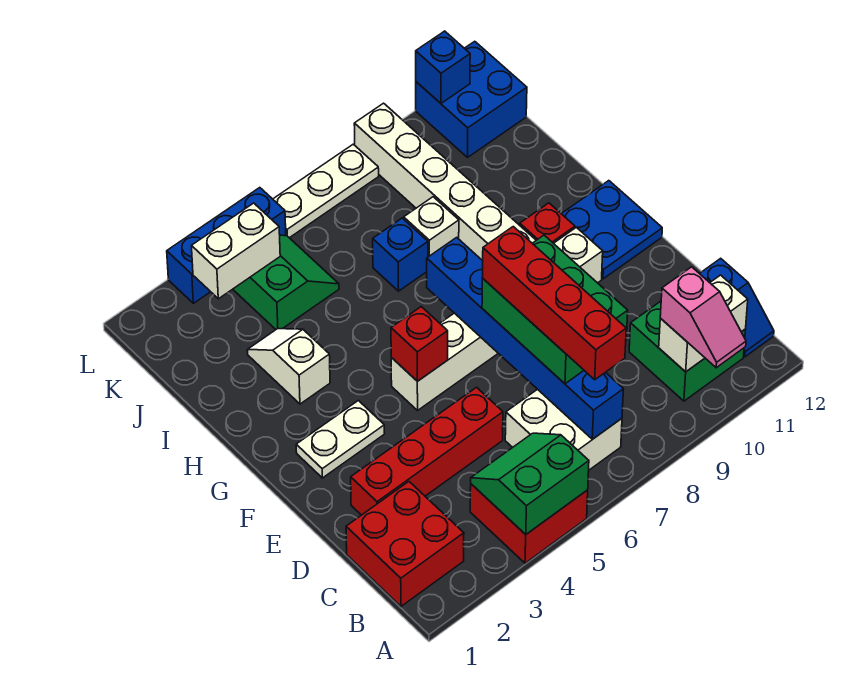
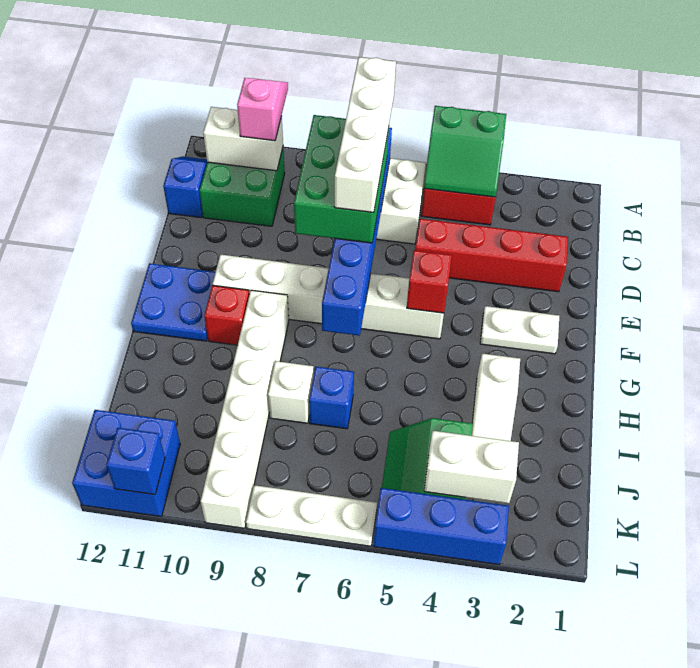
red brick B1:C2 level 1 -> none
red brick B7:E7 level 4 -> white brick B7:E7 level 4

